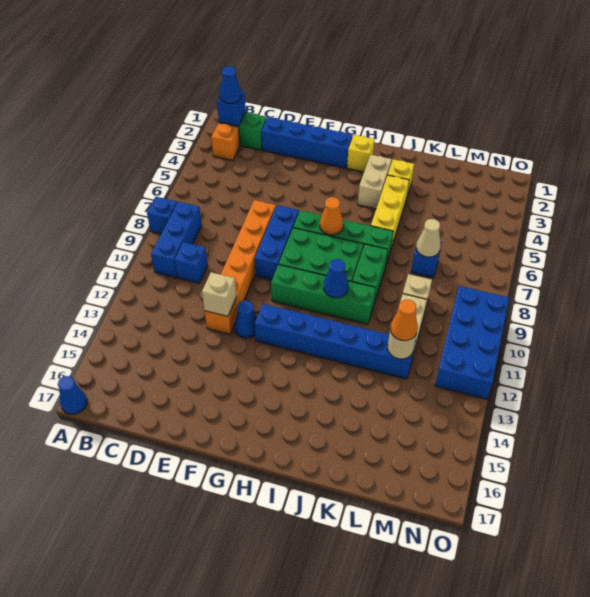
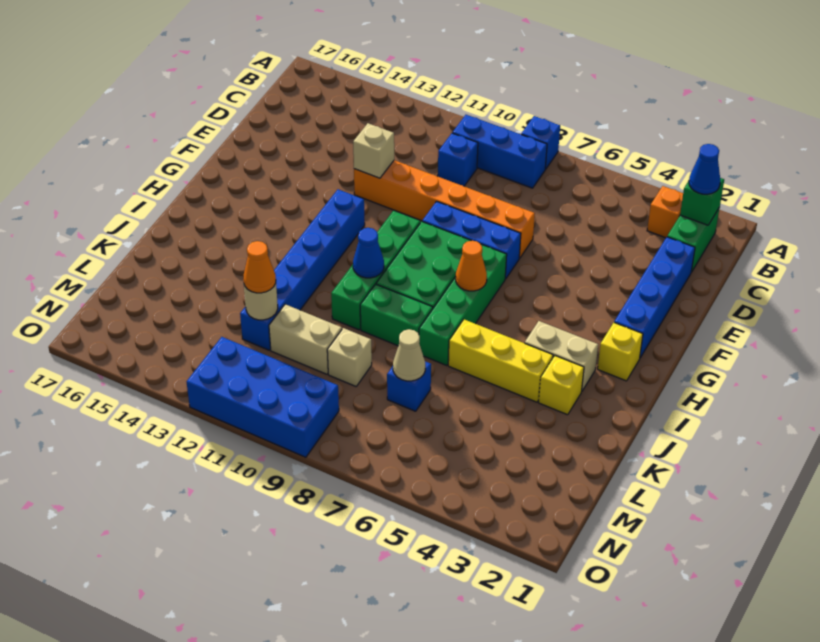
blue cone A17 level 1 -> none
blue brick B2 level 2 -> green brick B2 level 2
blue cone F12 level 1 -> none

